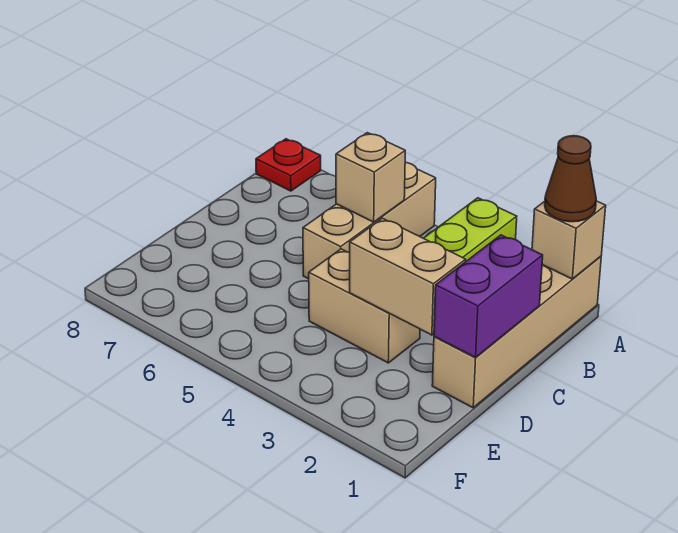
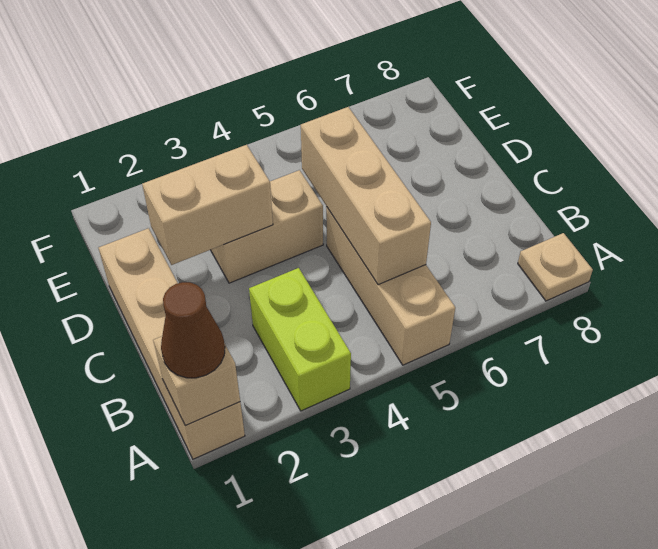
red plate A8 level 1 -> tan plate A8 level 1
tan brick B5 level 2 -> tan brick B5:D5 level 2
purple brick C1:D1 level 2 -> none

